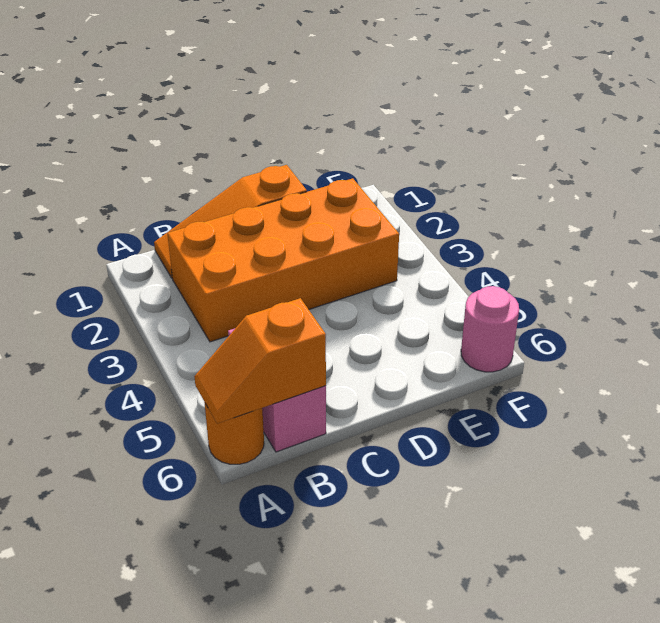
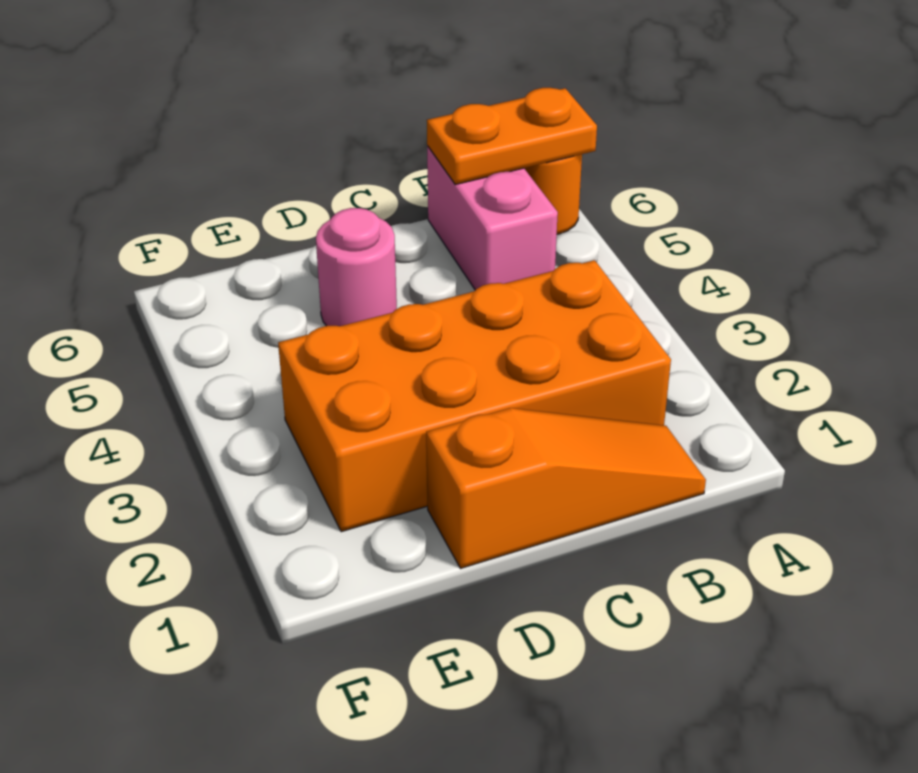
orange slope A6:B6 level 2 top B -> orange plate A6:B6 level 2
pink round brick F6 level 1 -> pink round brick D5 level 1

